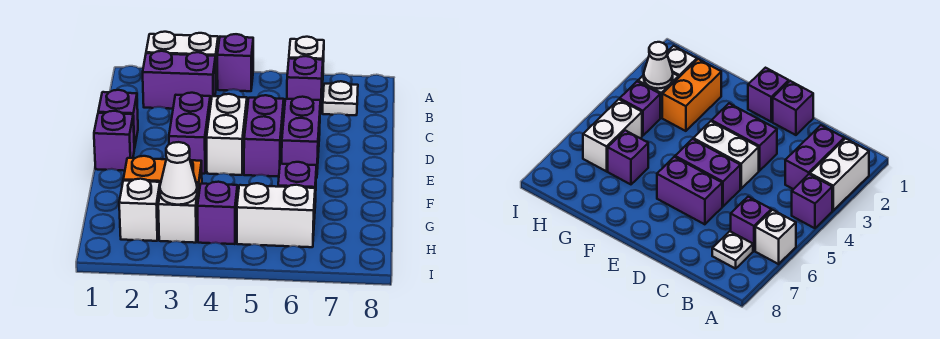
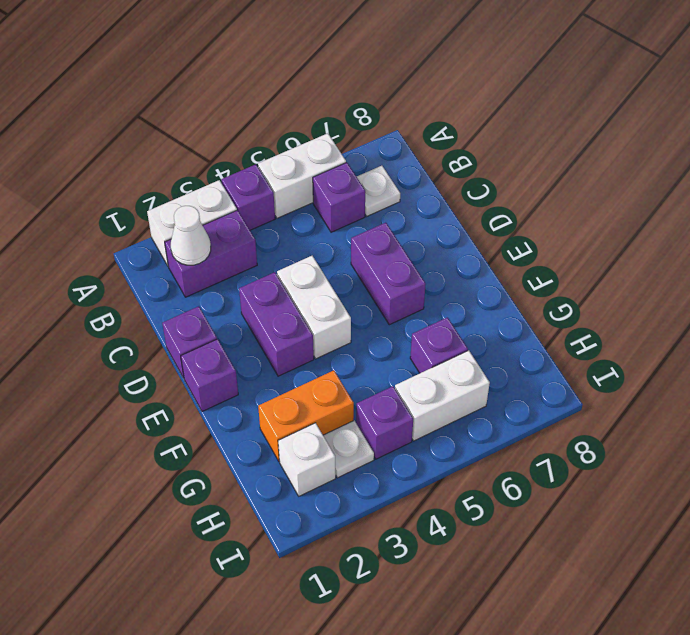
white brick A6 level 1 -> white brick A5:A6 level 1
purple brick D5:E5 level 1 -> none
white brick H3 level 1 -> white plate H3 level 1
white cone H3 level 2 -> white cone B2 level 2

